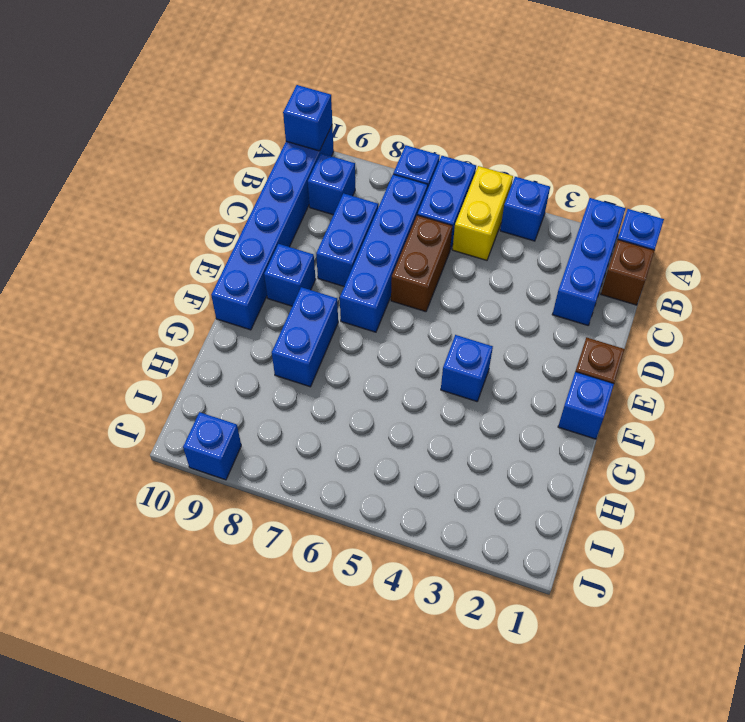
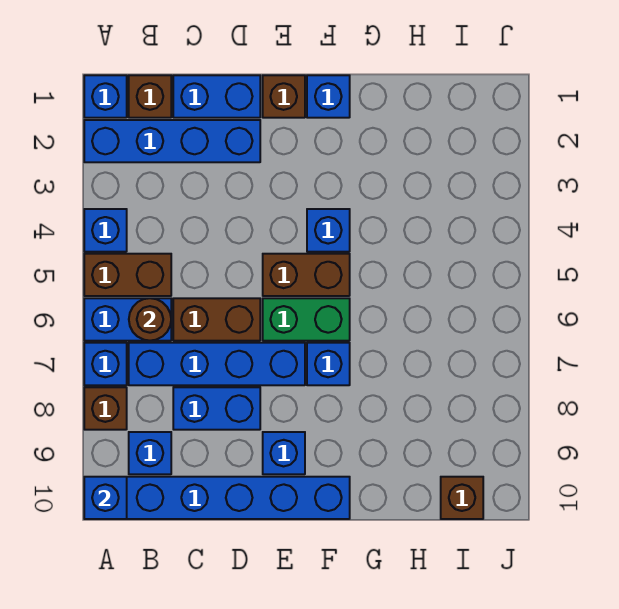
blue brick A2:C2 level 1 -> blue brick A2:D2 level 1
yellow brick A5:B5 level 1 -> brown brick A5:B5 level 1
none -> brown brick A8 level 1
none -> brown round brick B6 level 2
none -> brown brick E5:F5 level 1
none -> green brick E6:F6 level 1
blue brick F8:G8 level 1 -> blue brick C1:D1 level 1
none -> brown brick I10 level 1
blue brick J9 level 1 -> blue brick F7 level 1

